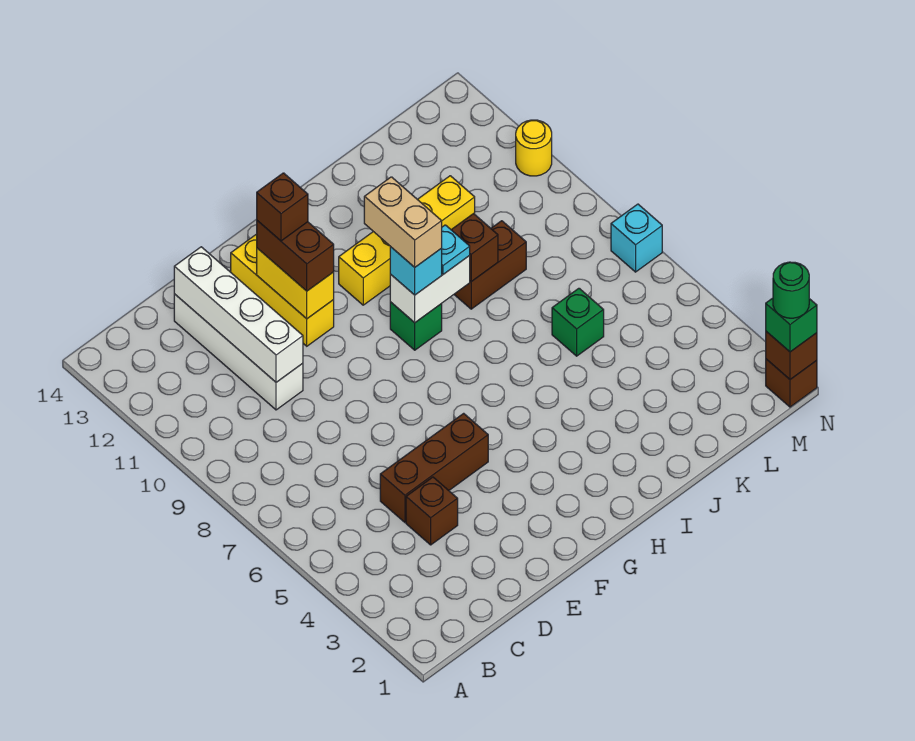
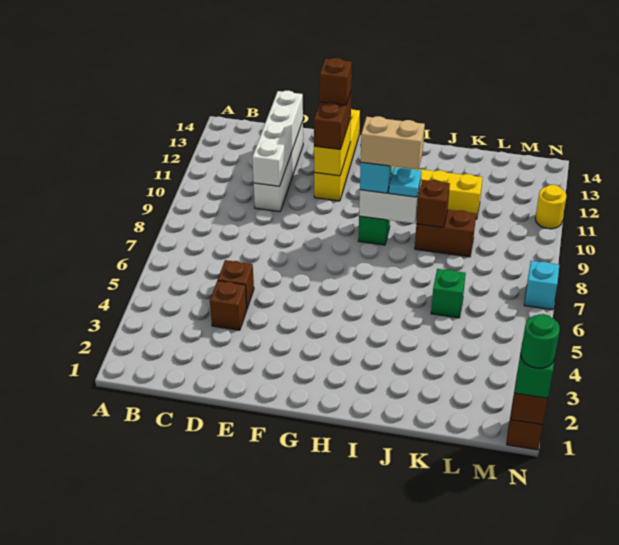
brown brick D5:F5 level 1 -> brown brick D5 level 1
yellow brick F11:F13 level 1 -> yellow brick F11:F14 level 1
tan brick H9:H10 level 4 -> tan brick H9:I9 level 4

